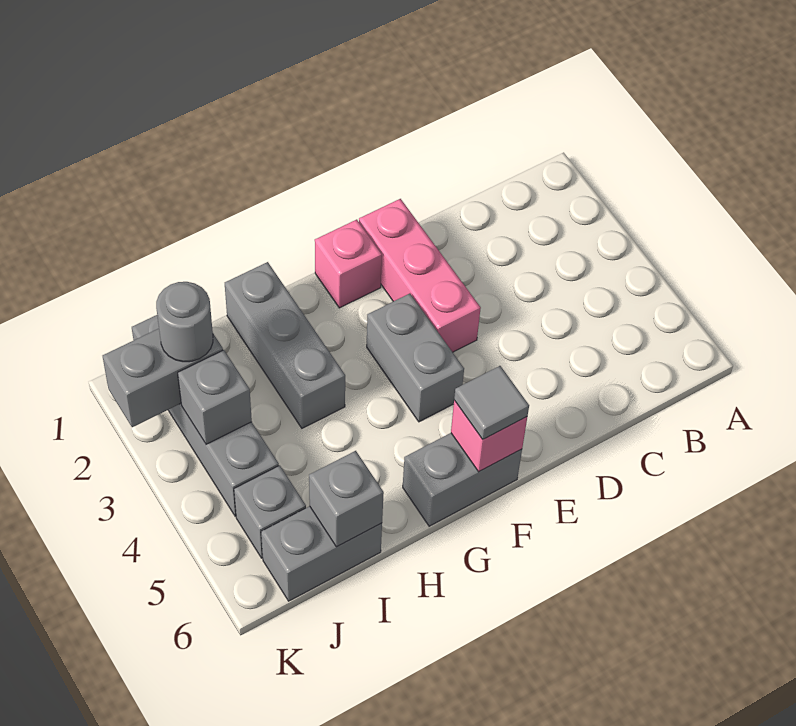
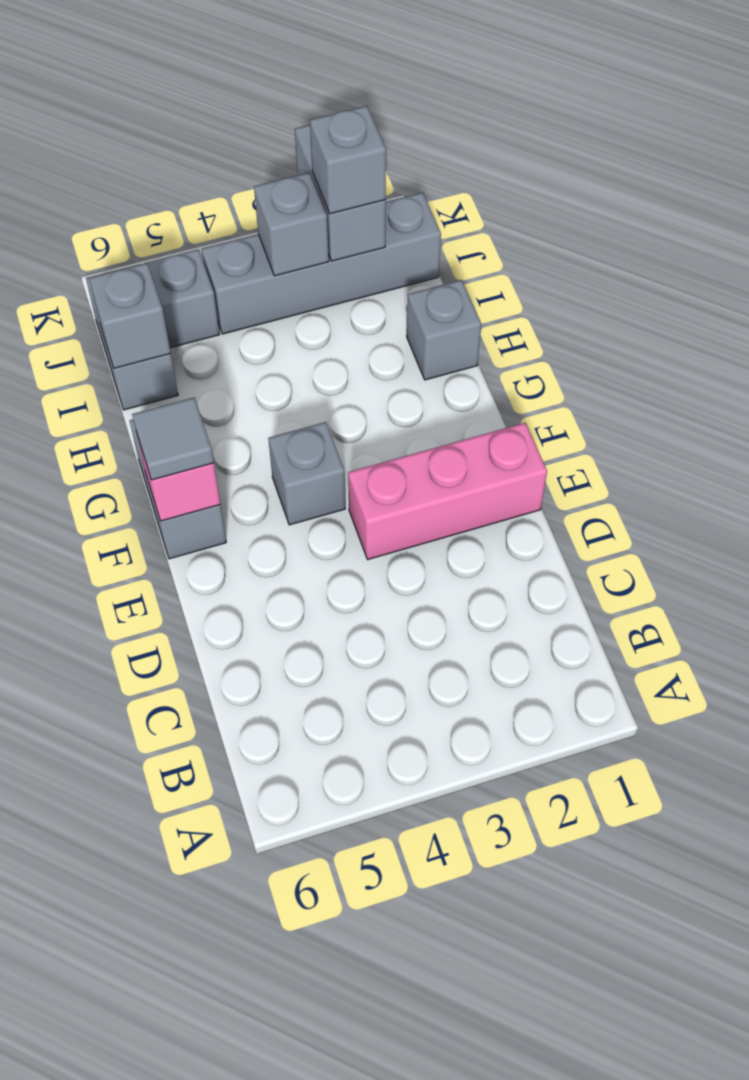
pink brick F1 level 1 -> none
grey brick F3:F4 level 1 -> grey brick F4 level 1
grey brick H1:H3 level 1 -> grey brick H1 level 1
grey round brick J2 level 3 -> grey brick J2 level 3

